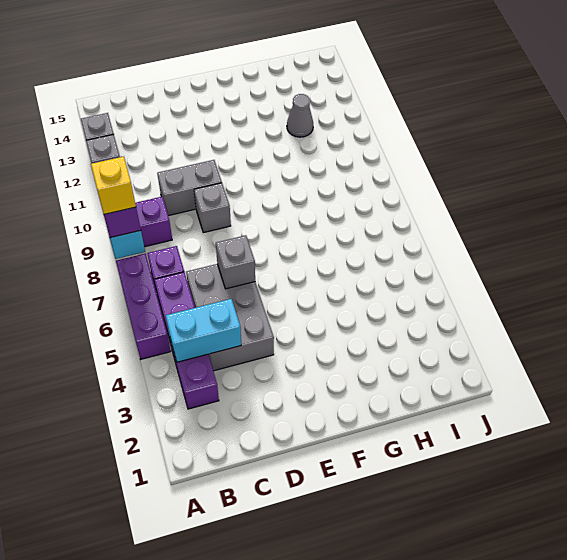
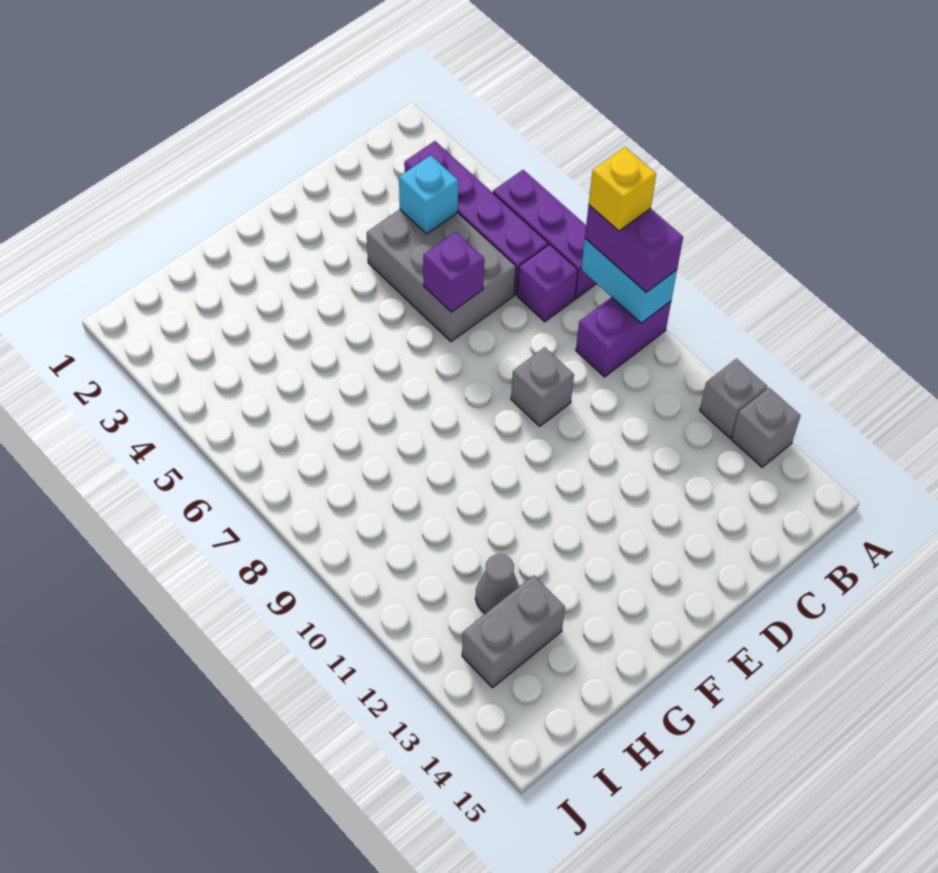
cyan brick B4:C4 level 2 -> cyan brick C4 level 2
grey brick C10:D10 level 1 -> grey brick H13:I13 level 1
grey brick D6 level 2 -> purple brick D6 level 2

